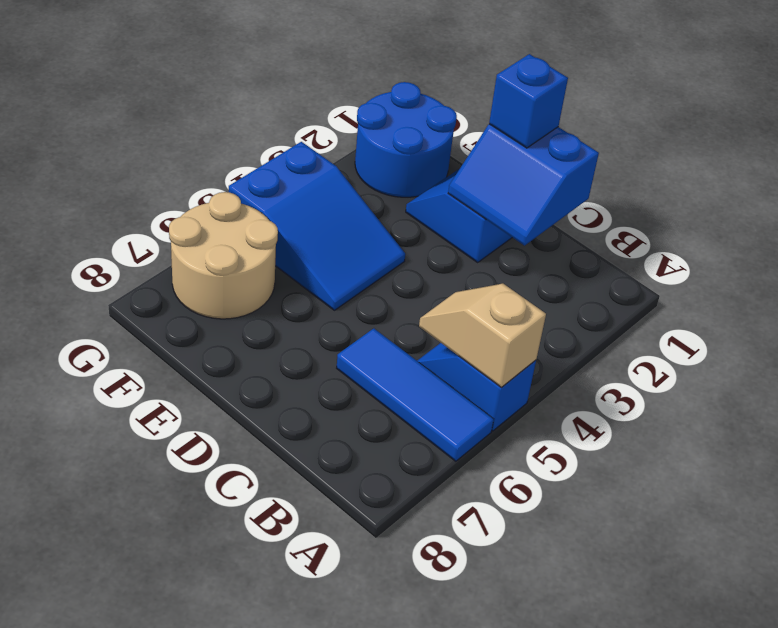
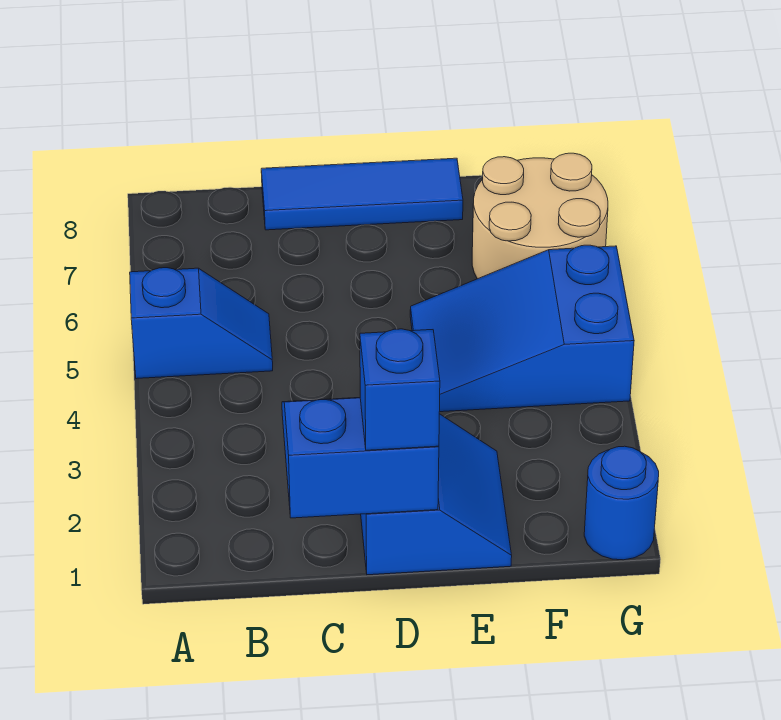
tan slope A5:B5 level 2 top A -> none
blue tile A6:C6 level 1 -> blue tile C8:E8 level 1
blue round brick F1:G2 level 1 -> blue round brick G1 level 1

